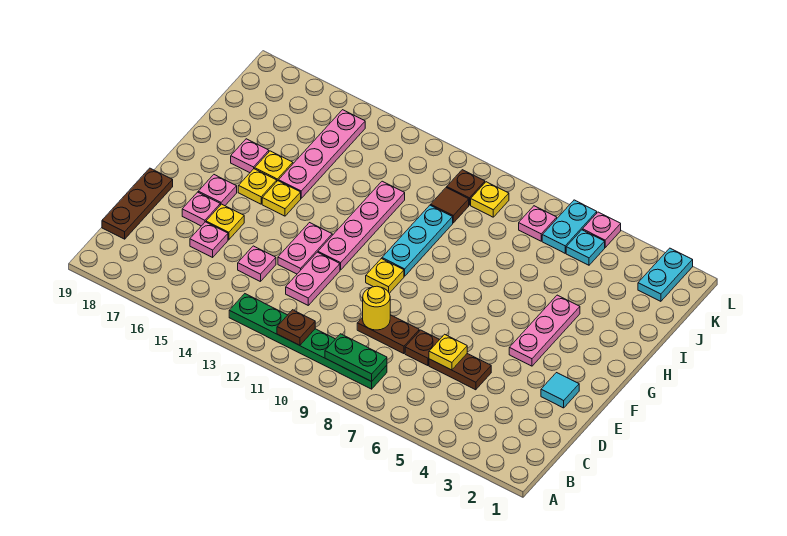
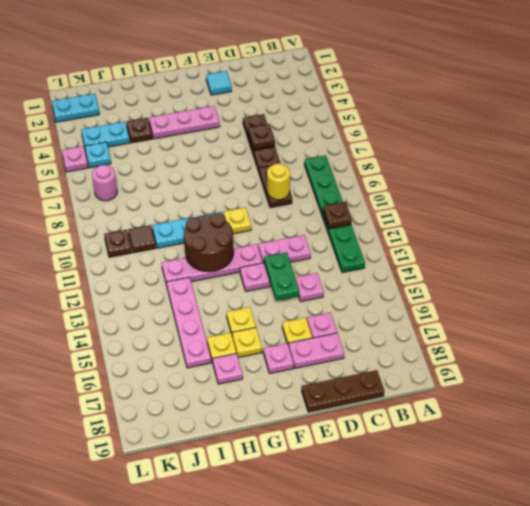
green plate B8:B9 level 2 -> green plate E13:E14 level 2
yellow plate D6 level 2 -> brown plate D6 level 2
pink plate E17 level 1 -> pink plate D17:E17 level 1
none -> brown round brick G11:H12 level 2
pink plate H15:K15 level 1 -> pink plate I13:I16 level 1
none -> brown plate I4 level 1
cyan plate K6:L6 level 1 -> cyan plate J4:K4 level 1
pink plate K7 level 1 -> pink round brick K7 level 1
yellow plate K9 level 1 -> none

